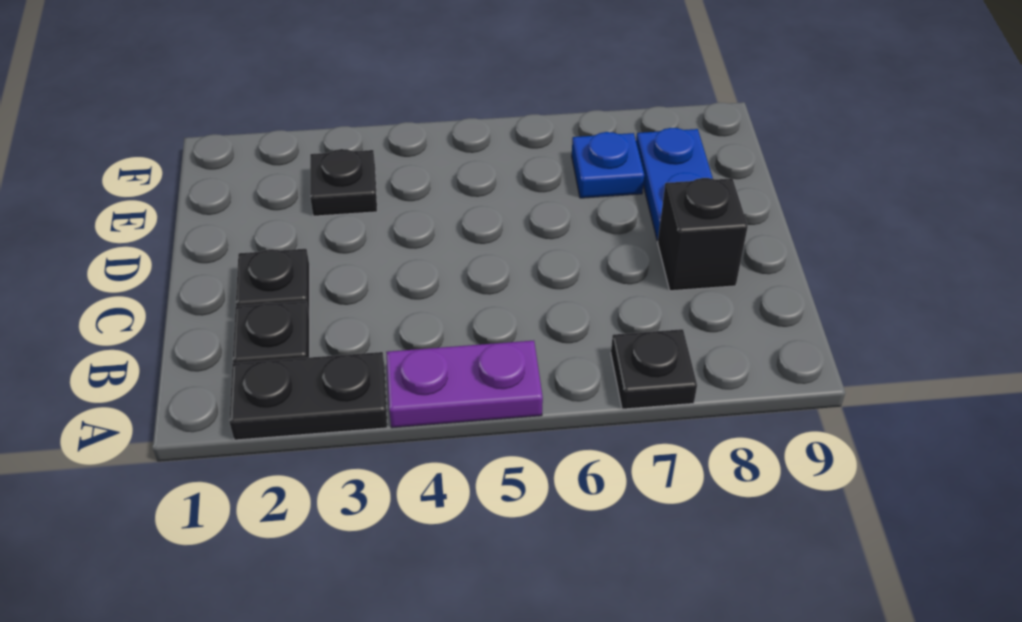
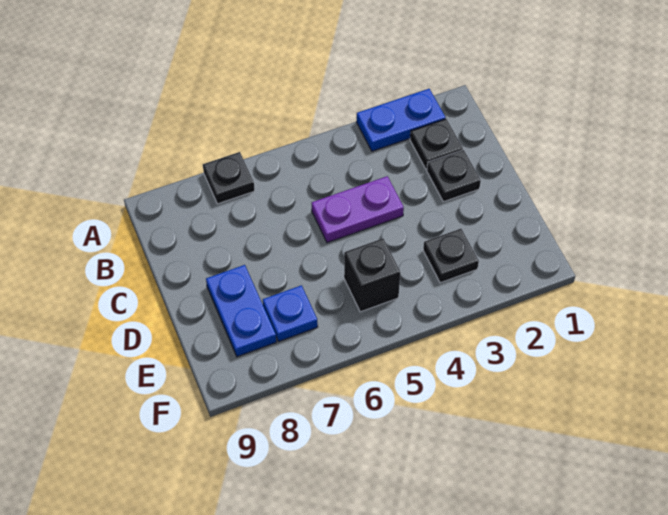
black plate A2:A3 level 1 -> blue plate A2:A3 level 1
purple plate A4:A5 level 1 -> purple plate C4:C5 level 1
black brick C8 level 1 -> black brick E5 level 1

